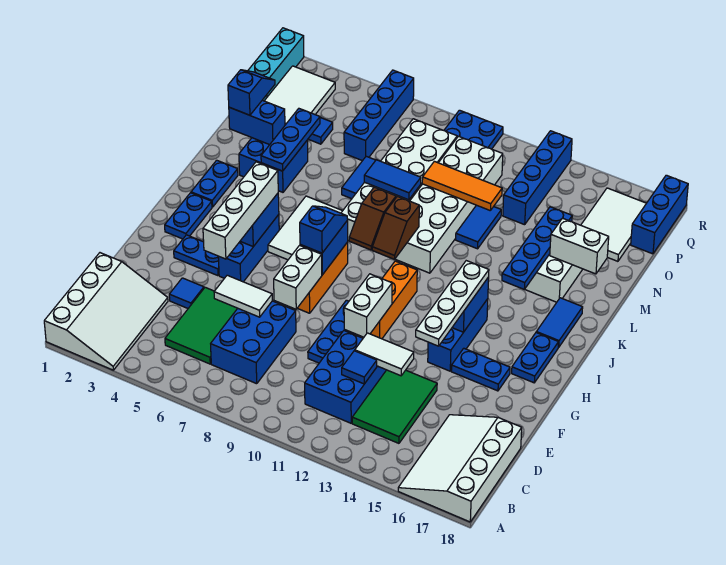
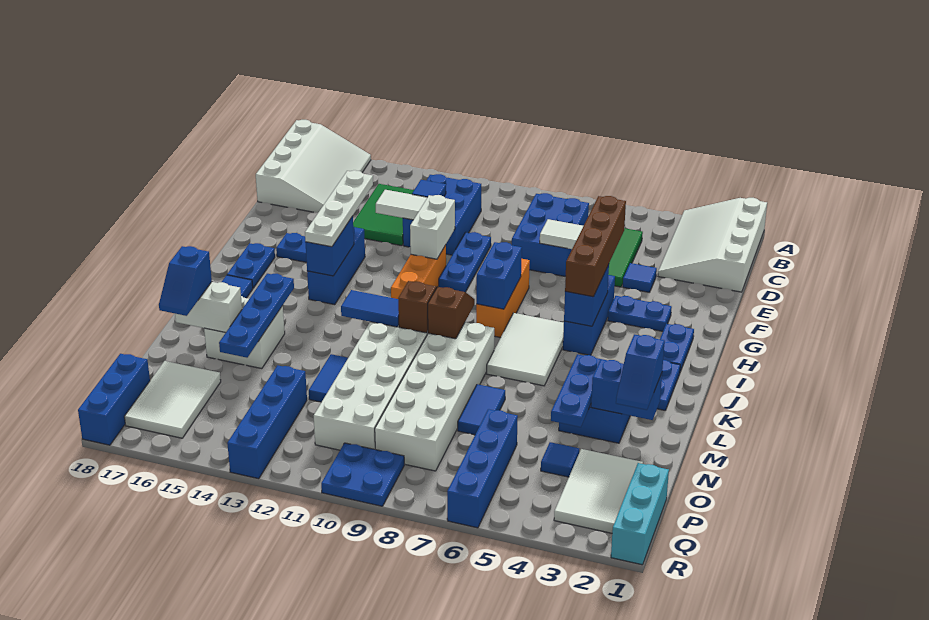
white brick F5:I5 level 3 -> brown brick F5:I5 level 3
white brick F8:G8 level 2 -> none
blue slope H8:I8 level 3 top H -> blue slope M17:N17 level 3 top M
blue tile M8:M9 level 2 -> blue tile K11:K12 level 2
orange tile N10:N12 level 2 -> none

